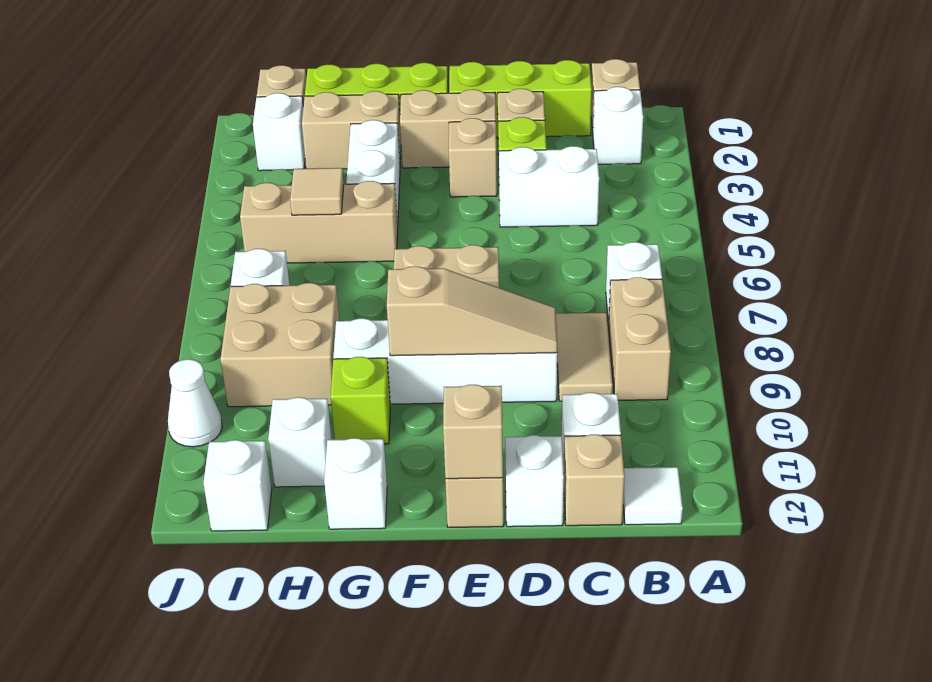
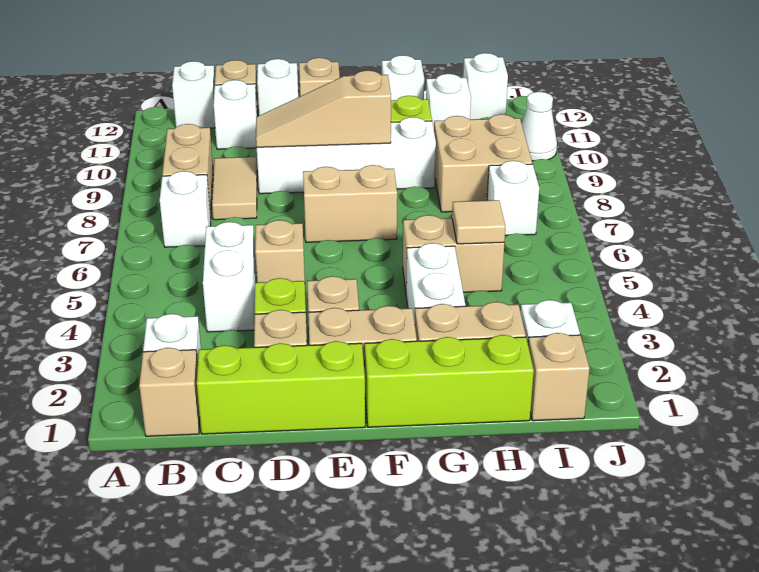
white tile B12 level 1 -> white brick B12 level 1
white brick C4:D4 level 1 -> white brick C4:C5 level 1
tan brick E12 level 2 -> tan brick D5 level 1
tan brick G5:I5 level 1 -> tan brick G5:H5 level 1

